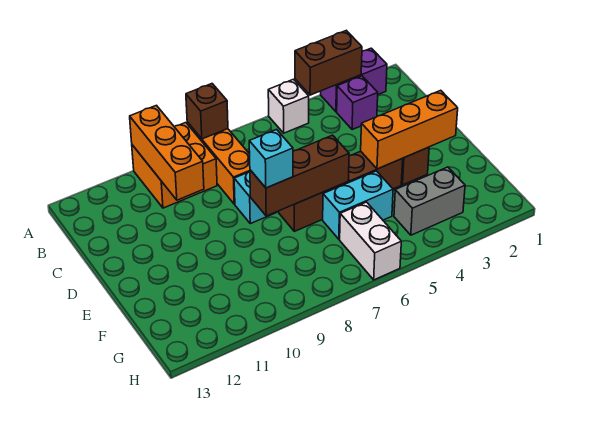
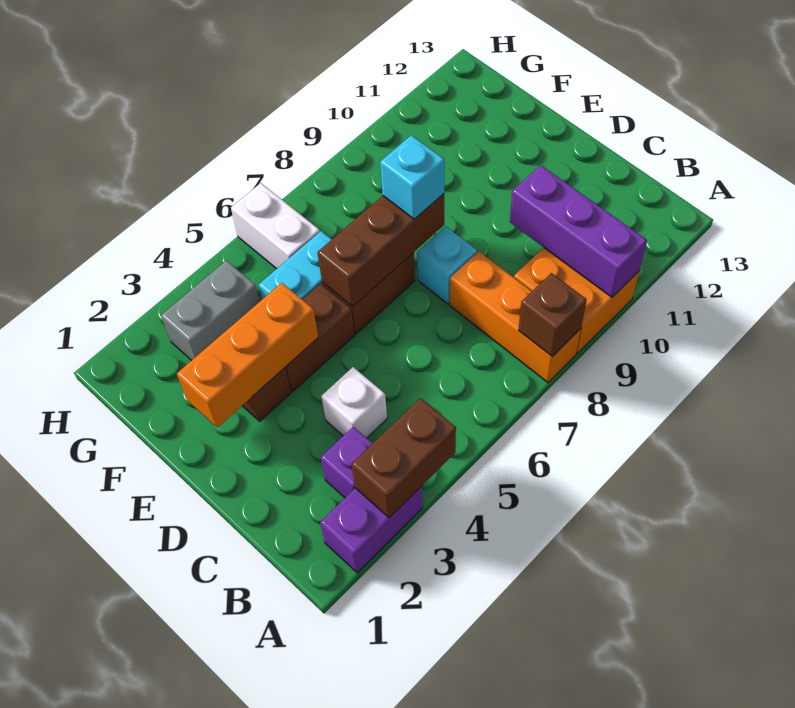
white brick A5 level 1 -> white brick C4 level 1
orange brick A10:C10 level 2 -> purple brick A10:C10 level 2

